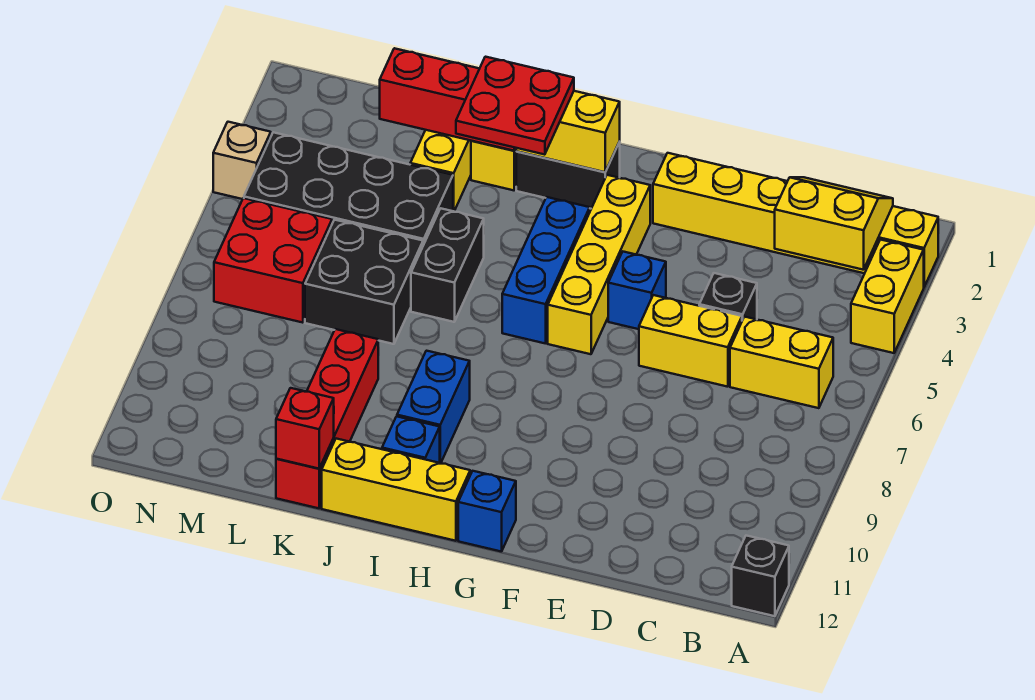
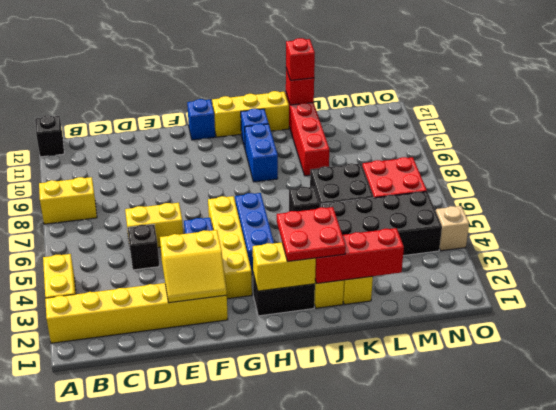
yellow slope B2:C3 level 2 top 3 -> yellow slope E2:F3 level 2 top 3
yellow brick B6:C6 level 1 -> yellow brick A8:B8 level 1
black brick J5:J6 level 1 -> black brick J6 level 1
none -> red brick K12 level 3

